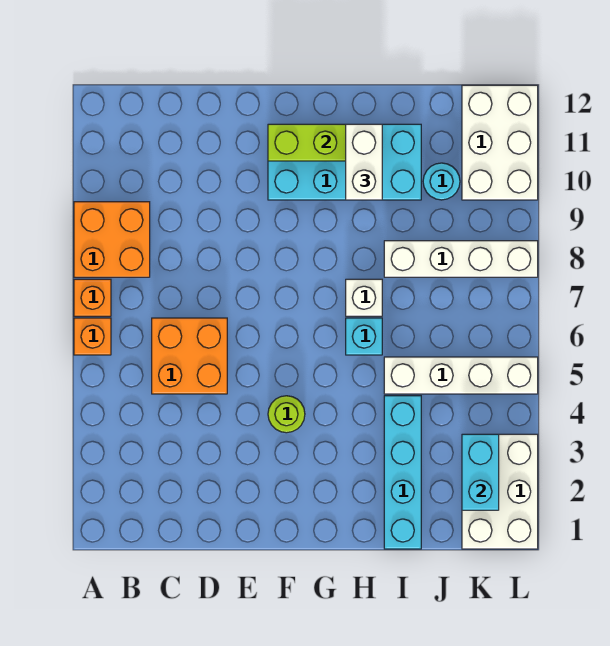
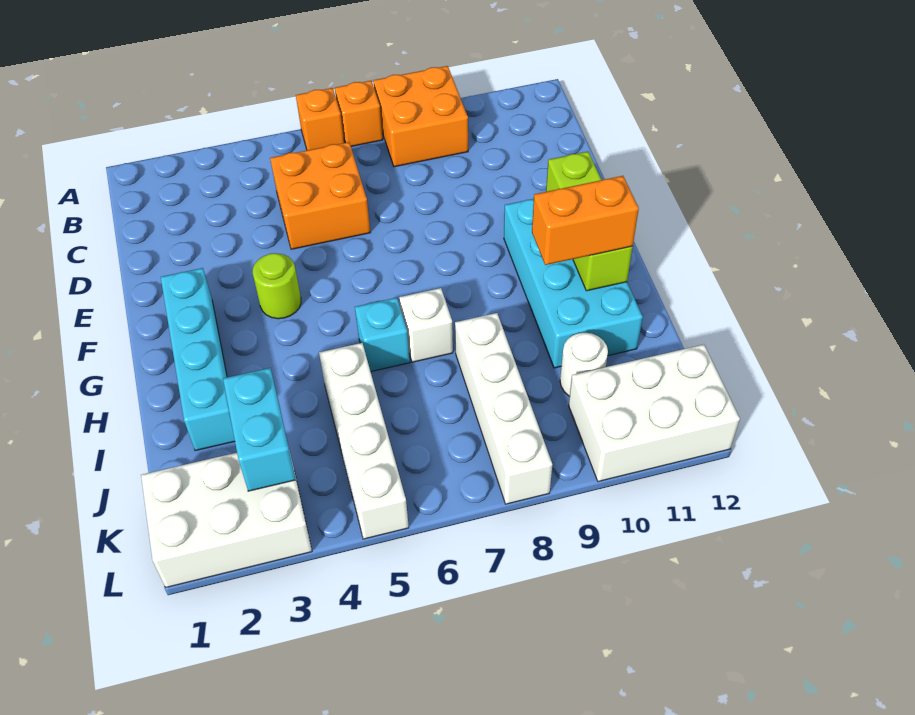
white brick H10:H11 level 3 -> orange brick H10:H11 level 3
cyan brick I1:I4 level 1 -> cyan brick F2:I2 level 1
cyan round brick J10 level 1 -> white round brick J10 level 1
cyan brick K2:K3 level 2 -> cyan brick J3:K3 level 2

